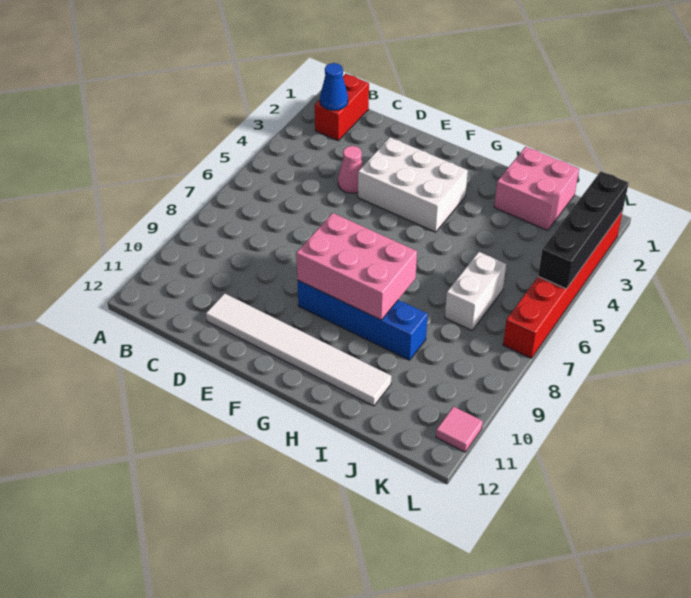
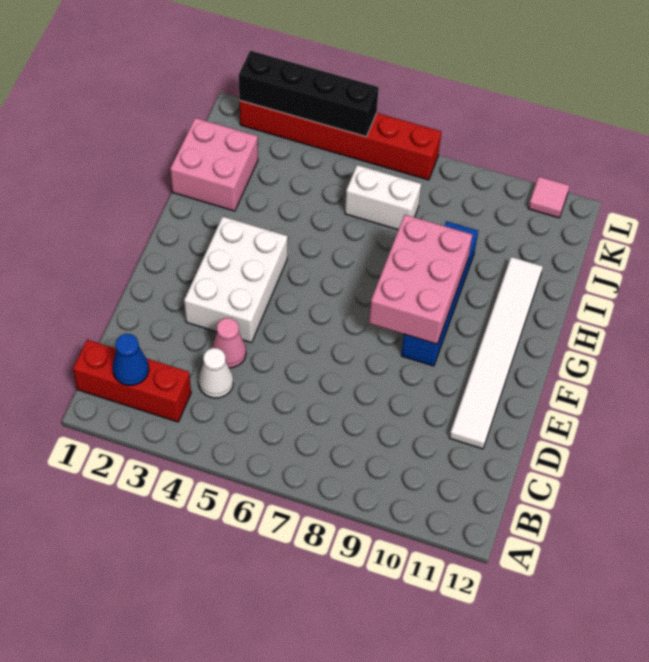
red brick B1:B2 level 1 -> red brick B1:B3 level 1
none -> white cone C4 level 1

